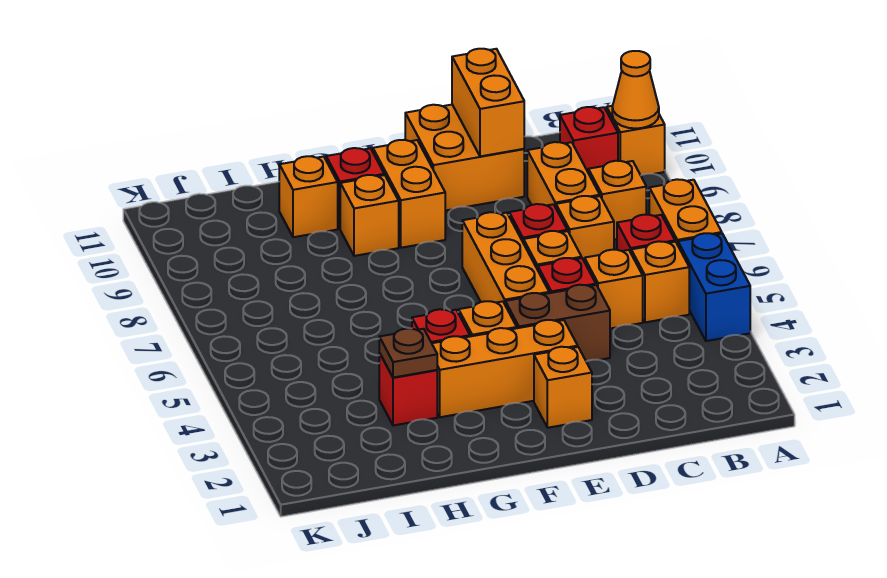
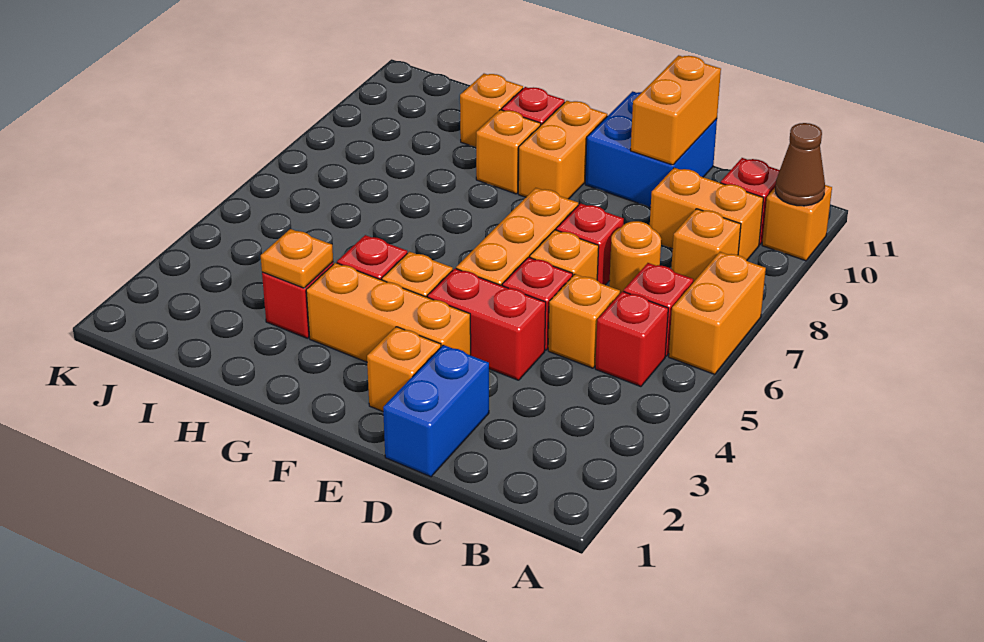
blue brick A4:A5 level 1 -> blue brick D1:D2 level 1
orange cone A10 level 2 -> brown cone A10 level 2
orange brick B5 level 1 -> red brick B5 level 1
orange brick C7 level 1 -> orange round brick C7 level 1
orange brick C8:C9 level 1 -> orange brick B9:C9 level 1
brown brick D4:E4 level 1 -> red brick D4:E4 level 1
orange brick D10:E11 level 1 -> blue brick D10:E11 level 1
brown plate H3 level 2 -> orange plate H3 level 2

